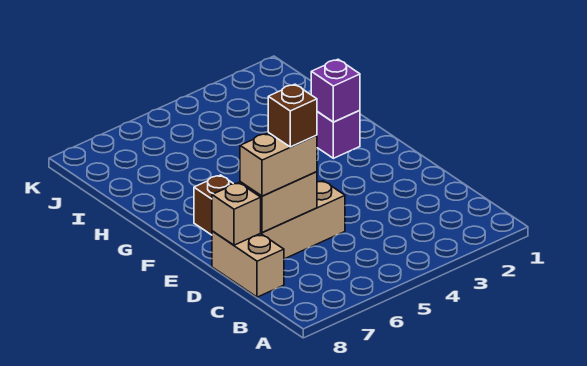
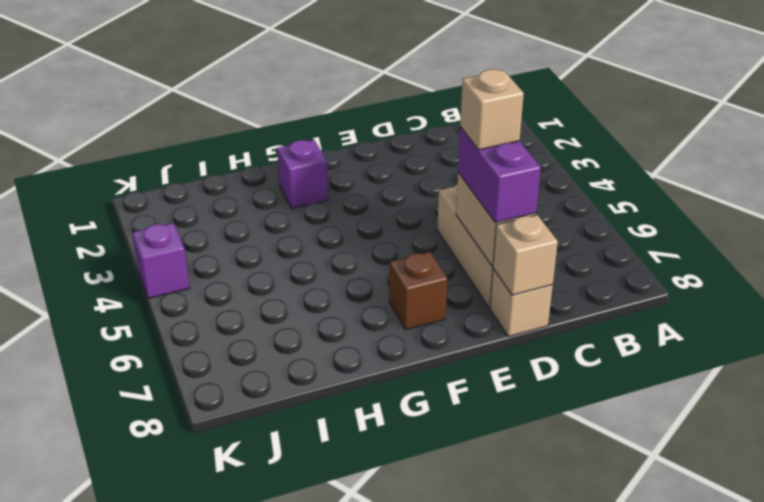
tan brick C8:D8 level 1 -> tan brick D8 level 1
tan brick D6:D7 level 3 -> purple brick D6:D7 level 3
brown brick D6 level 4 -> tan brick D6 level 4
purple brick G2 level 2 -> purple brick K4 level 1

